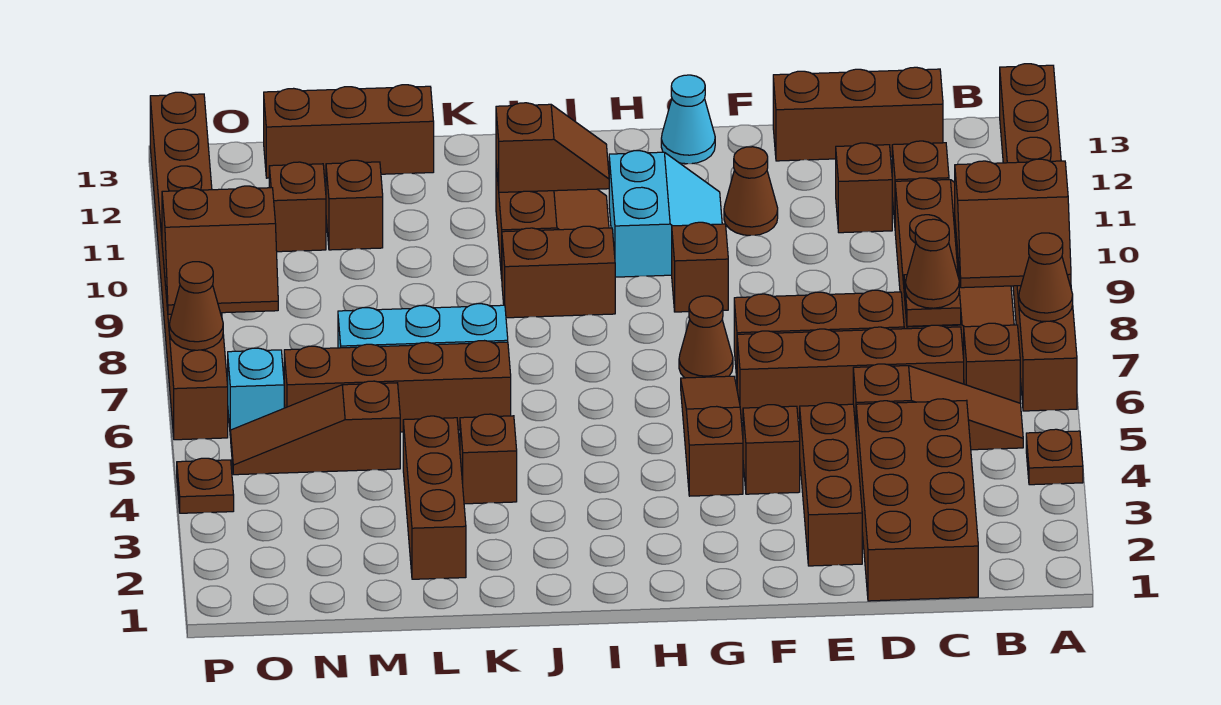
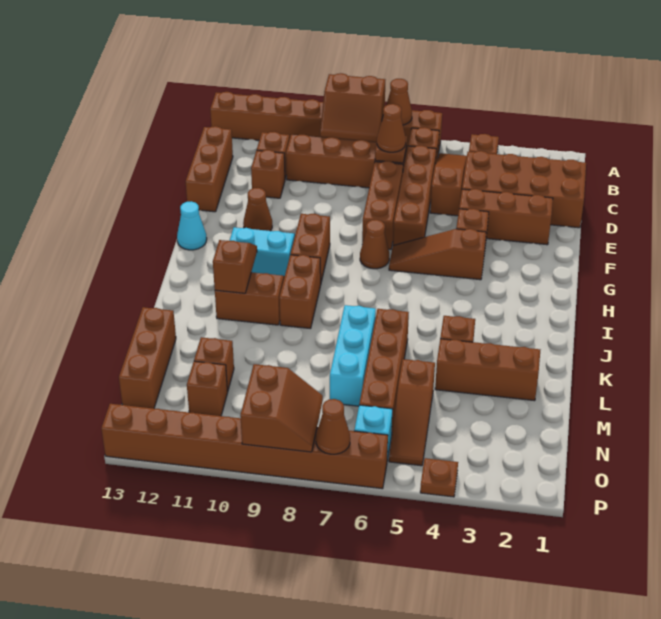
brown slope A8:B9 level 2 top 9 -> brown slope A8:B9 level 2 top A
brown brick G9 level 1 -> brown brick G9:H9 level 1

